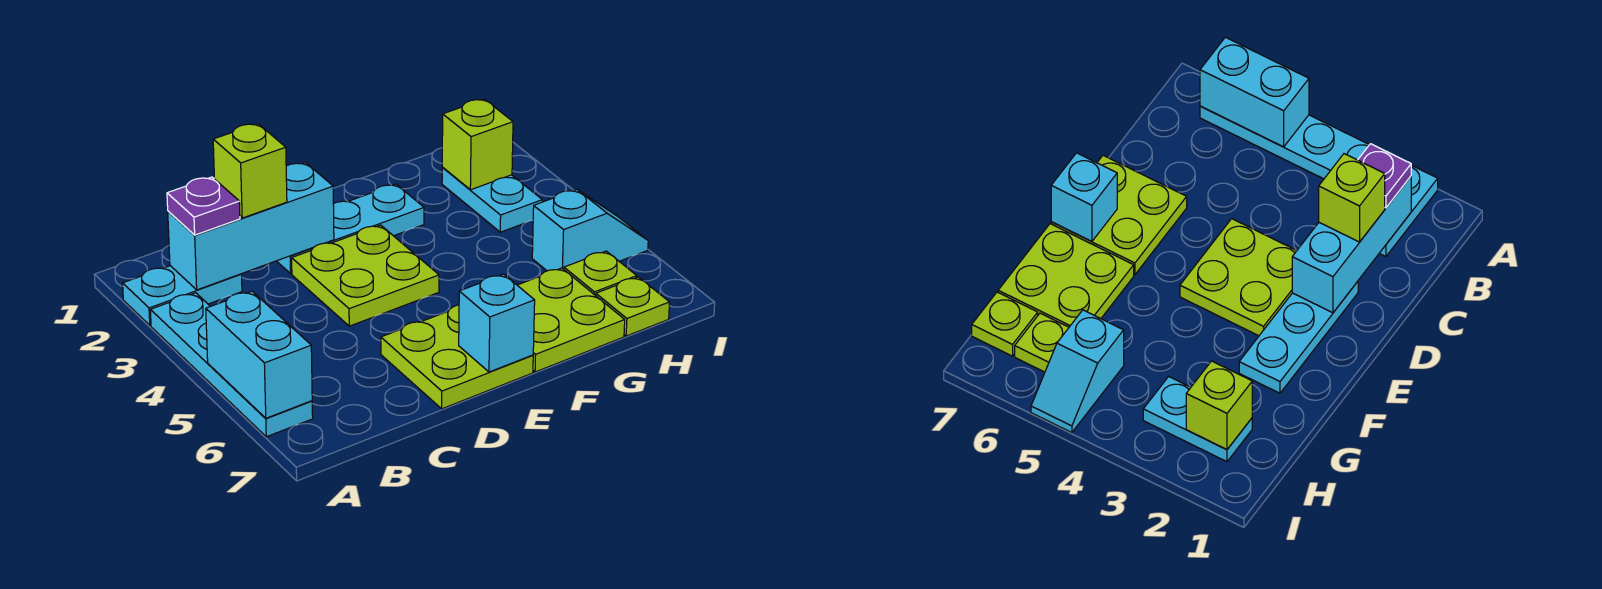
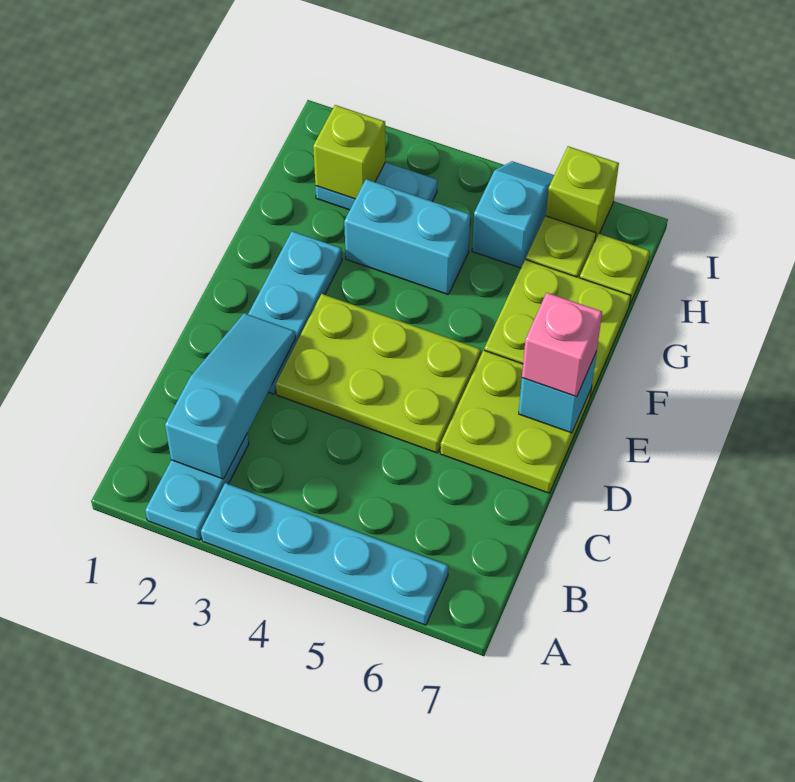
cyan brick A5:A6 level 2 -> cyan brick G3:G4 level 1
cyan brick B2:D2 level 2 -> cyan slope B2:D2 level 2 top B
purple plate B2 level 3 -> none
lime brick C2 level 3 -> lime brick I6 level 1
lime plate D3:E4 level 1 -> lime plate D3:E5 level 1
none -> pink brick E7 level 3

